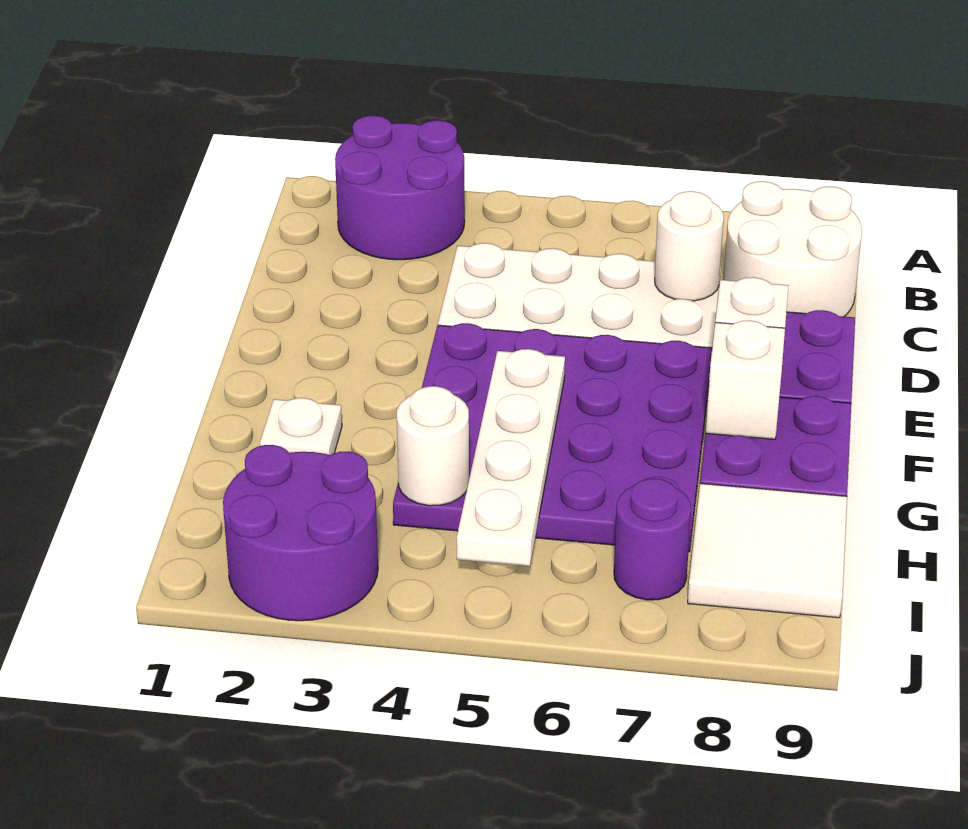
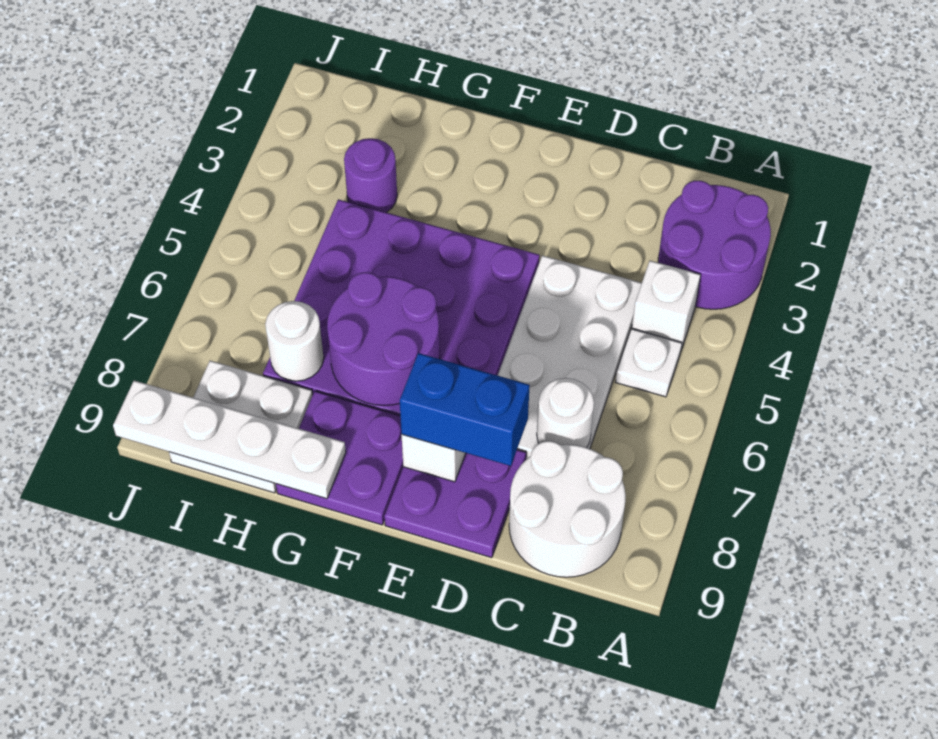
none -> blue brick D8:E8 level 3
white plate F5:I5 level 2 -> white plate G9:J9 level 2
white brick F8 level 2 -> white brick B4 level 1
white plate G2 level 1 -> white plate B5 level 1
white round brick H4 level 2 -> white round brick H7 level 2
white tile H8:I9 level 1 -> white plate H8:I9 level 1
purple round brick I2:J3 level 1 -> purple round brick F6:G7 level 2
purple round brick I7 level 1 -> purple round brick H3 level 1

